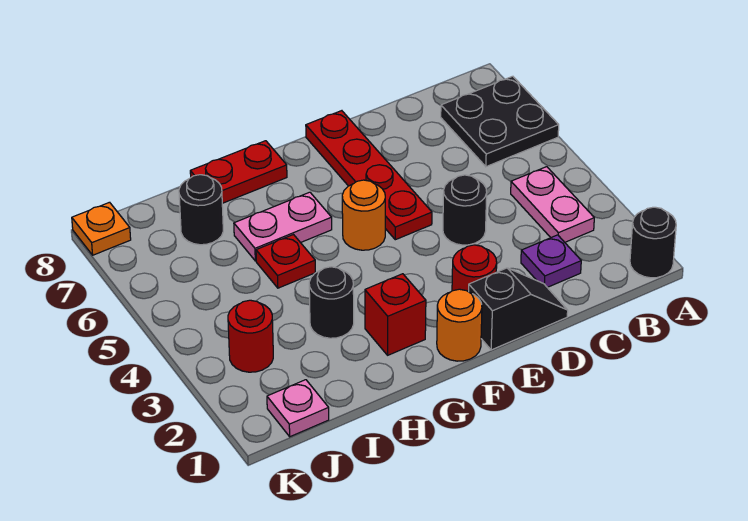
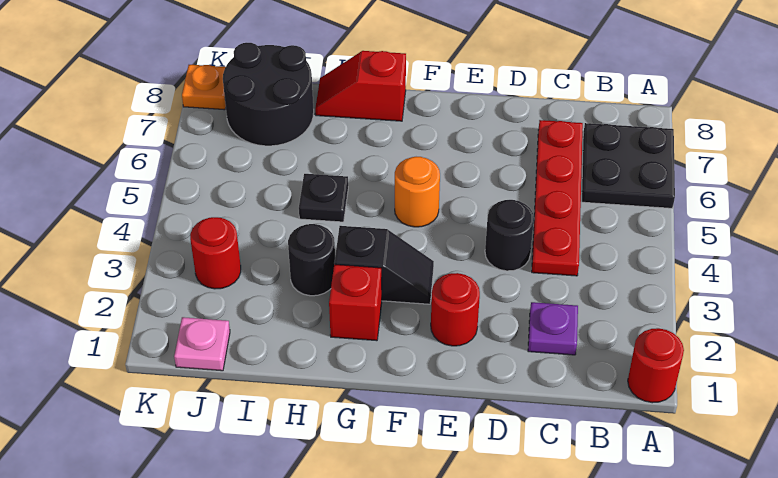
black round brick A1 level 1 -> red round brick A1 level 1
pink plate B3:B4 level 1 -> none
black slope D1:E1 level 1 top E -> black slope F3:G3 level 1 top G
red plate E5:E8 level 1 -> red plate C4:C7 level 1
orange round brick F1 level 1 -> none
pink plate G6:H6 level 1 -> none
red plate G8:H8 level 1 -> red slope G8:H8 level 1 top G
red plate H5 level 1 -> black plate H5 level 1
black round brick I7 level 1 -> black round brick I7:J8 level 1

